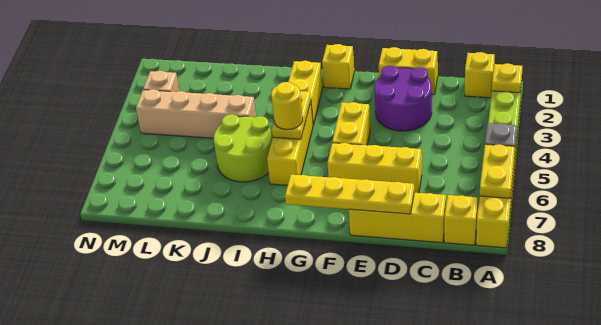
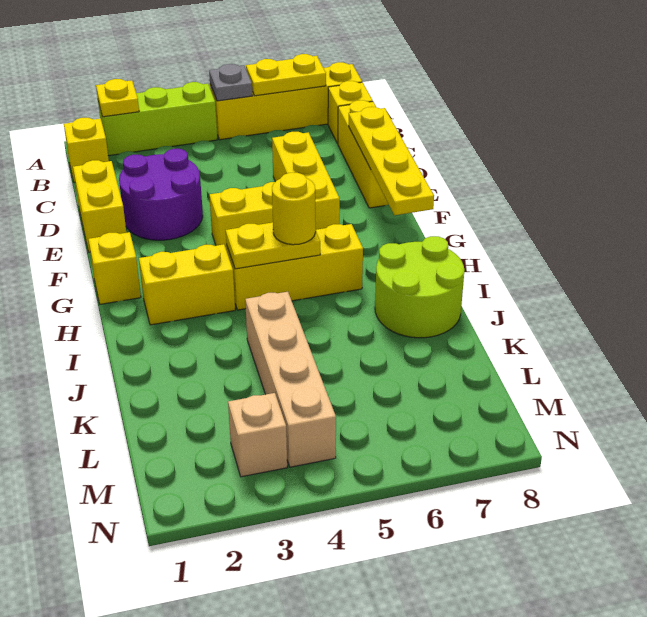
lime round brick I5:J6 level 1 -> lime round brick I7:J8 level 1

